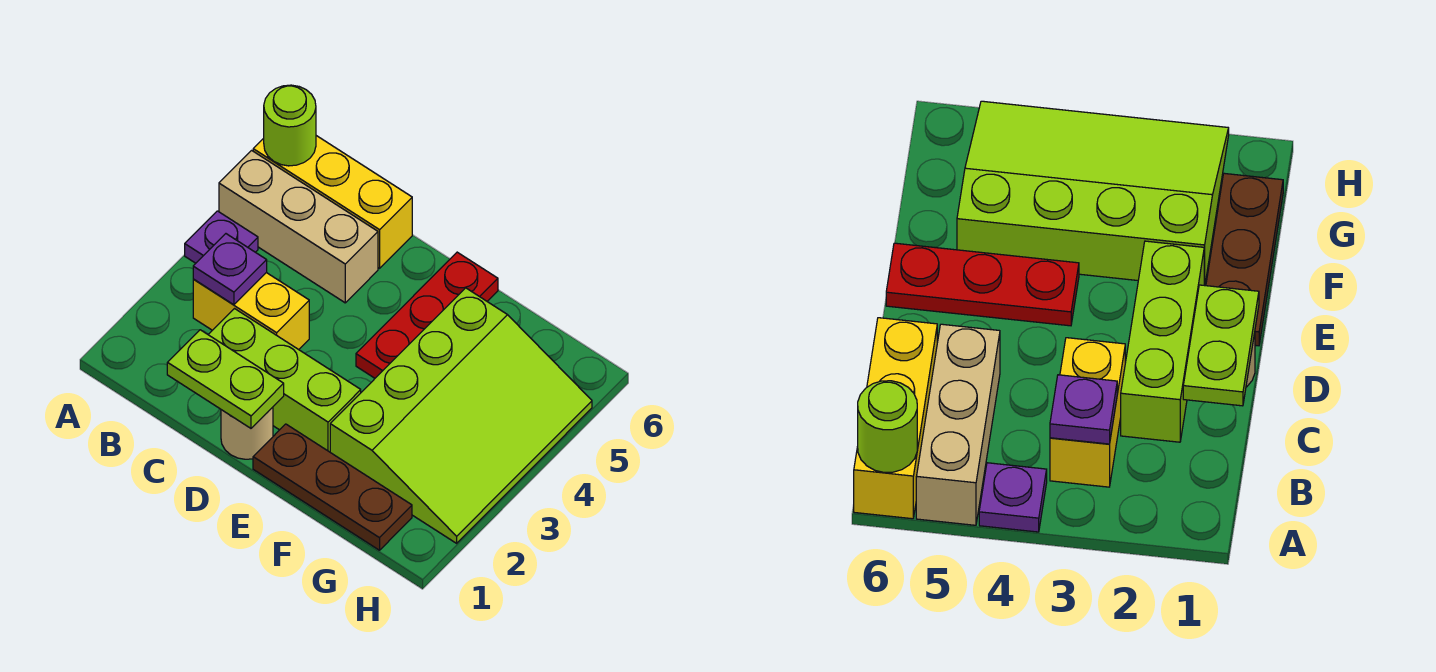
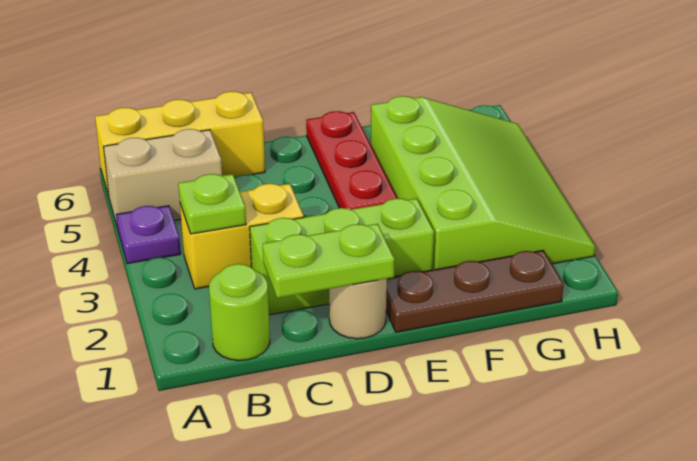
tan brick A5:C5 level 1 -> tan brick A5:B5 level 1
lime round brick A6 level 2 -> lime round brick B1 level 1
purple plate B3 level 2 -> lime plate B3 level 2

